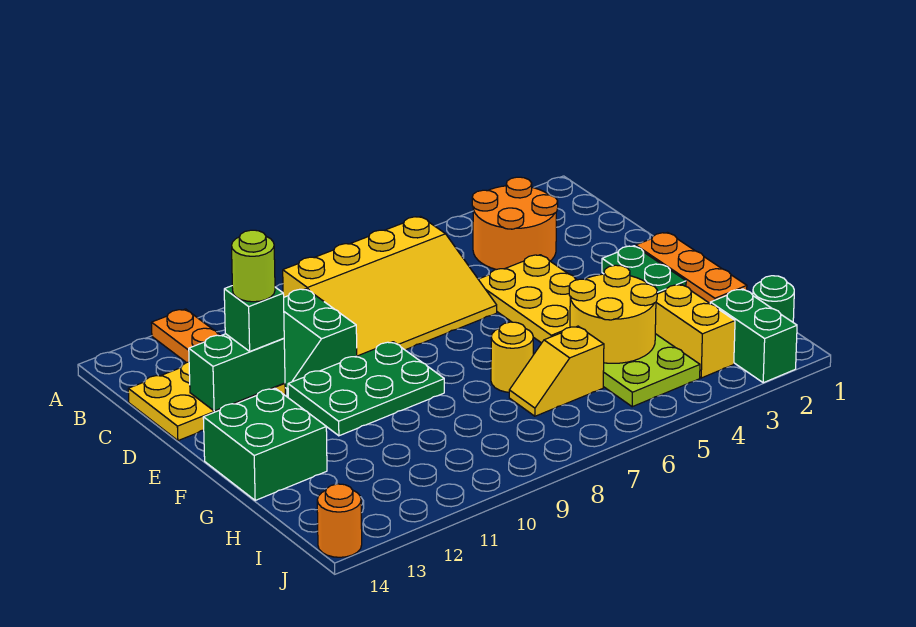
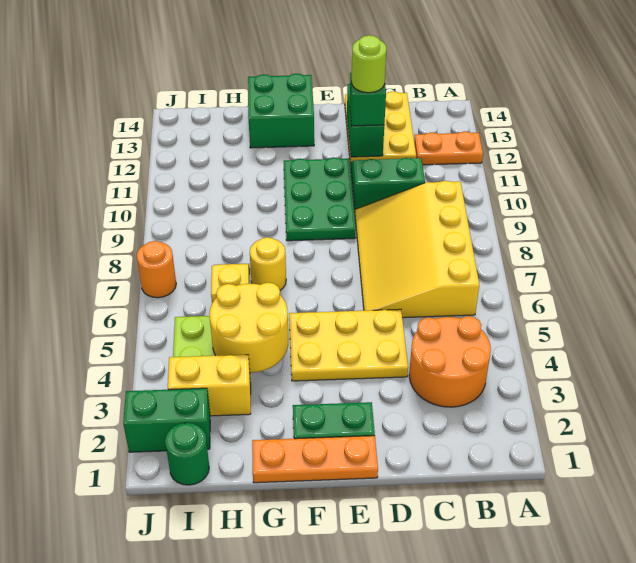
orange round brick J14 level 1 -> orange round brick J7 level 1

